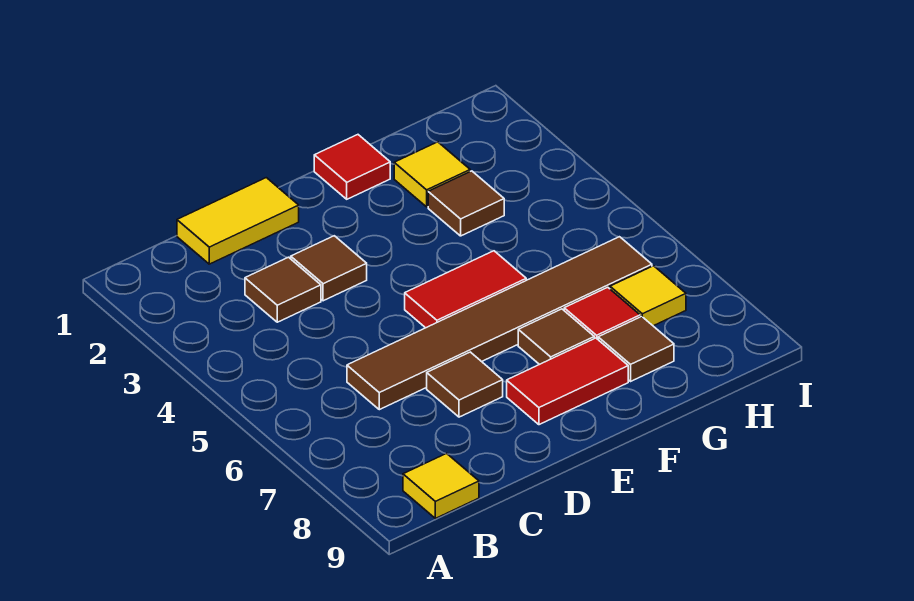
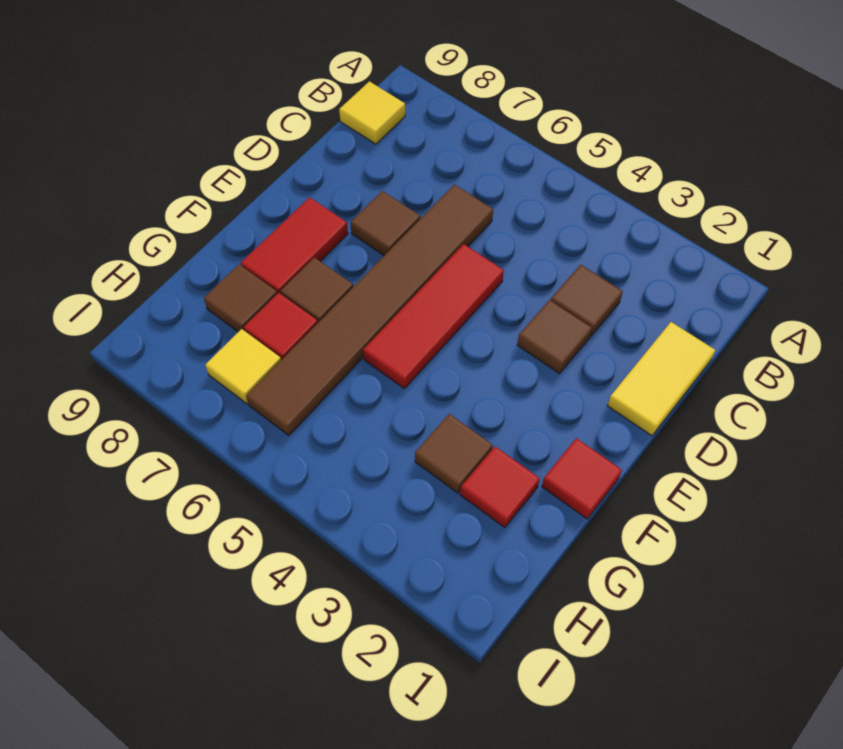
red tile E5:F5 level 1 -> red tile D5:F5 level 1
yellow tile G2 level 1 -> red tile G2 level 1

